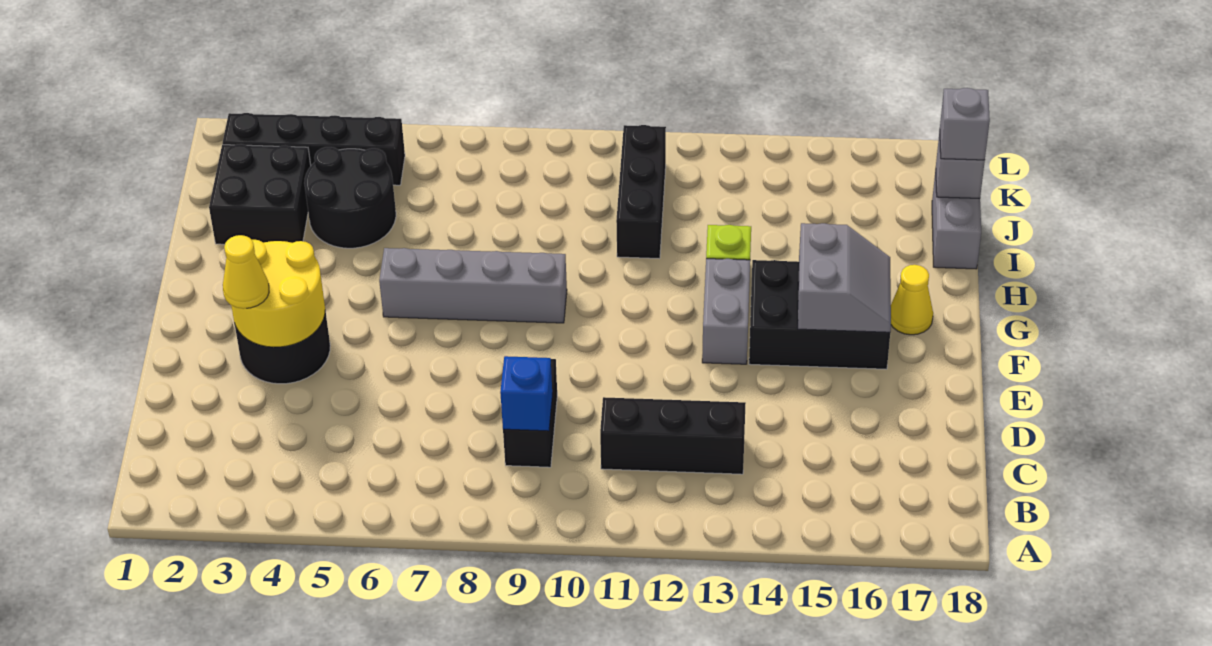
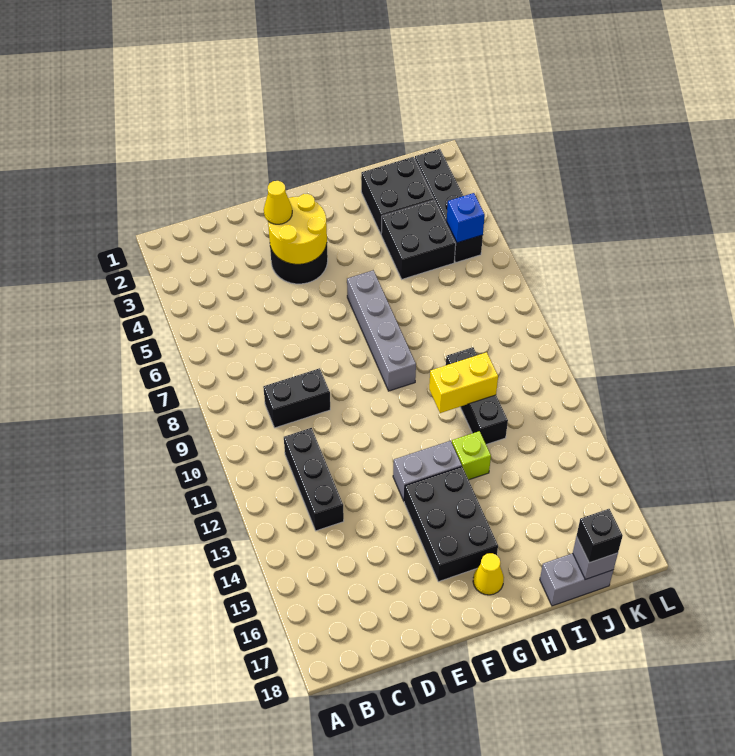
blue brick C9 level 2 -> blue brick K5 level 2
grey slope F15:G16 level 2 top 15 -> none
none -> yellow brick H11:I11 level 2
black round brick I4:J5 level 1 -> black brick I4:J5 level 1
black brick I11:K11 level 1 -> black brick I10:I12 level 1
grey brick J18 level 3 -> black brick J18 level 3

